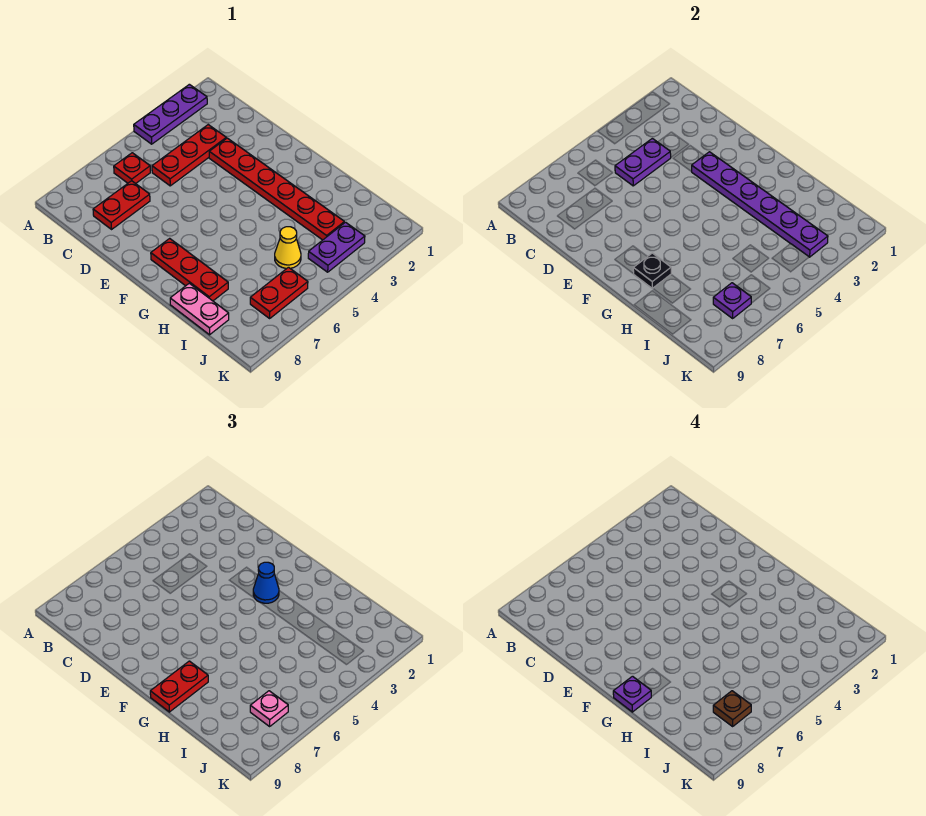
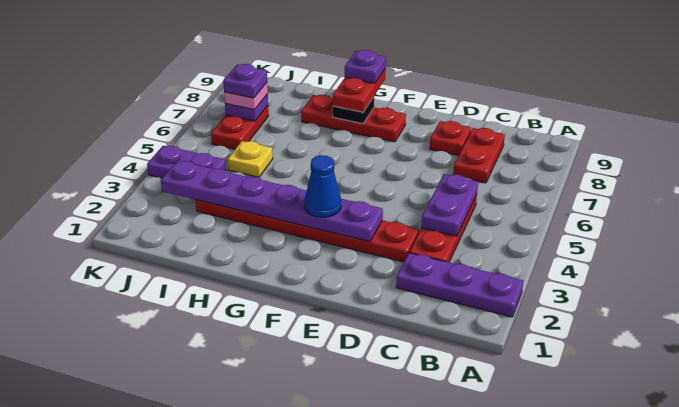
purple plate A2:A4 level 1 -> purple plate A2:C2 level 1
red plate B6 level 1 -> red plate D8 level 1
pink plate H9:I9 level 1 -> none
yellow cone I5 level 1 -> yellow plate I5 level 1
purple plate J3:J4 level 1 -> purple plate J4:K4 level 1
brown plate J7 level 4 -> purple plate J7 level 4

